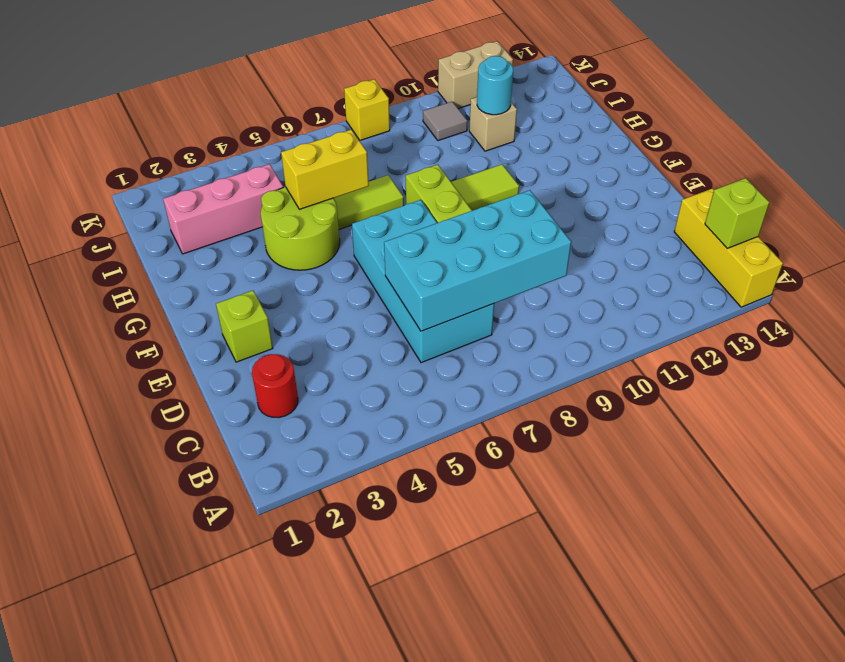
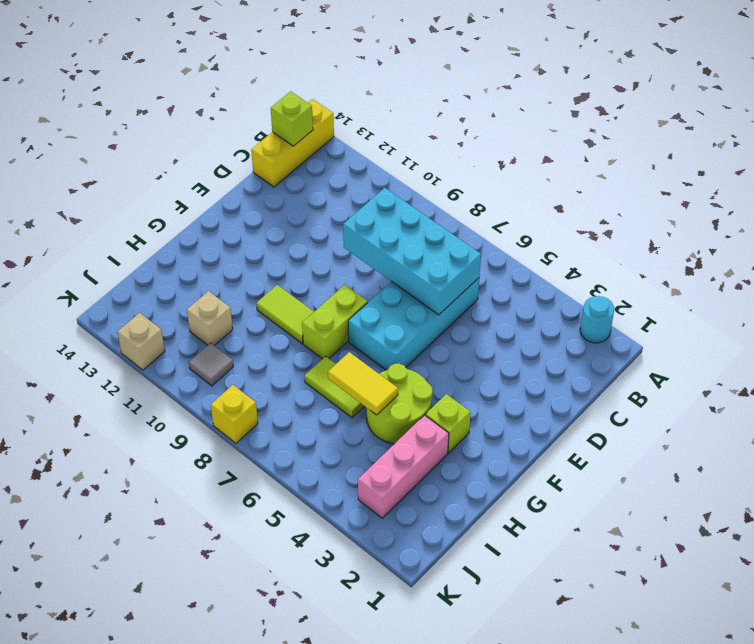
red round brick C2 level 1 -> none
lime brick E2 level 1 -> lime brick G3 level 1
yellow brick H5:H6 level 2 -> yellow tile H5:H6 level 2
pink brick I2:I4 level 1 -> pink brick H3:J3 level 1
cyan round brick I11 level 2 -> cyan round brick A2 level 1
tan brick K11:K12 level 1 -> tan brick K12 level 1

